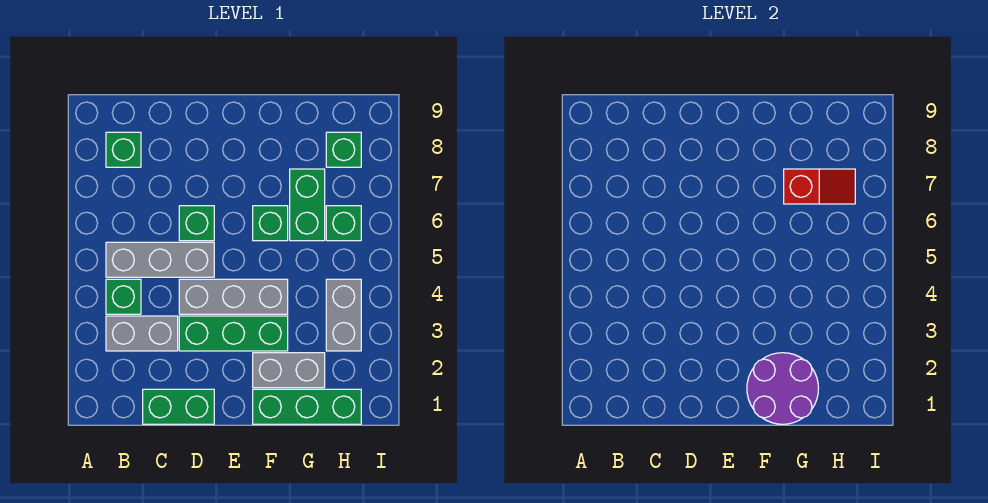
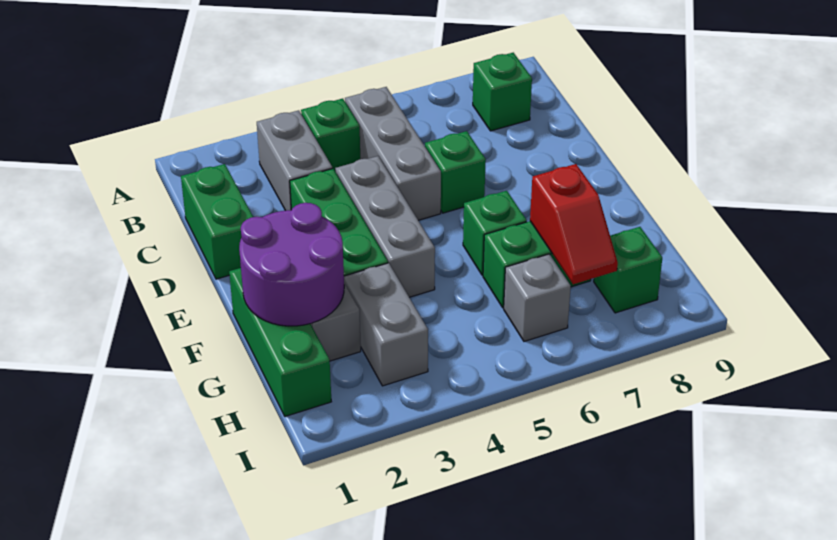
grey brick H3:H4 level 1 -> grey brick G3:H3 level 1
green brick H6 level 1 -> grey brick H6 level 1

